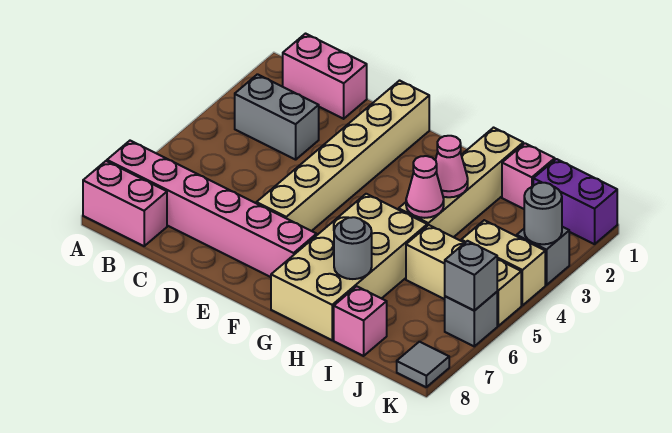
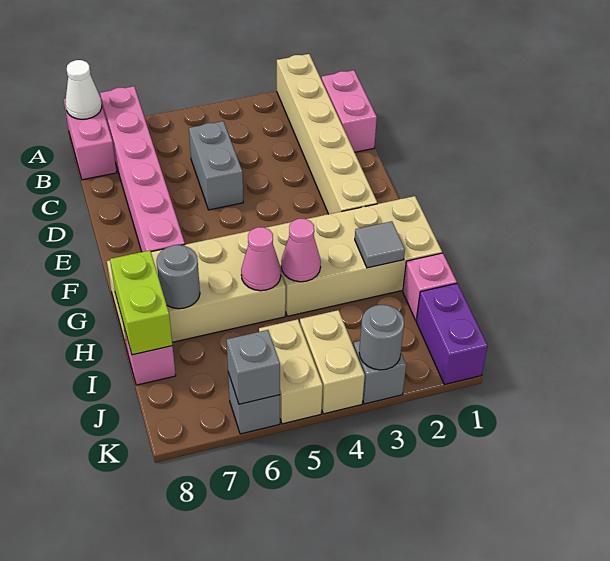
none -> white cone A8 level 2
grey brick B3:C3 level 1 -> grey brick C5:D5 level 1
tan brick E1:E6 level 1 -> tan brick A2:F2 level 1
tan brick H1:H4 level 1 -> tan brick G1:H4 level 1
pink cone H3 level 2 -> pink cone H5 level 2
none -> lime brick H8:I8 level 2
tan brick I5:K5 level 1 -> tan brick J5:K5 level 1
grey tile K8 level 1 -> grey tile H2 level 2

